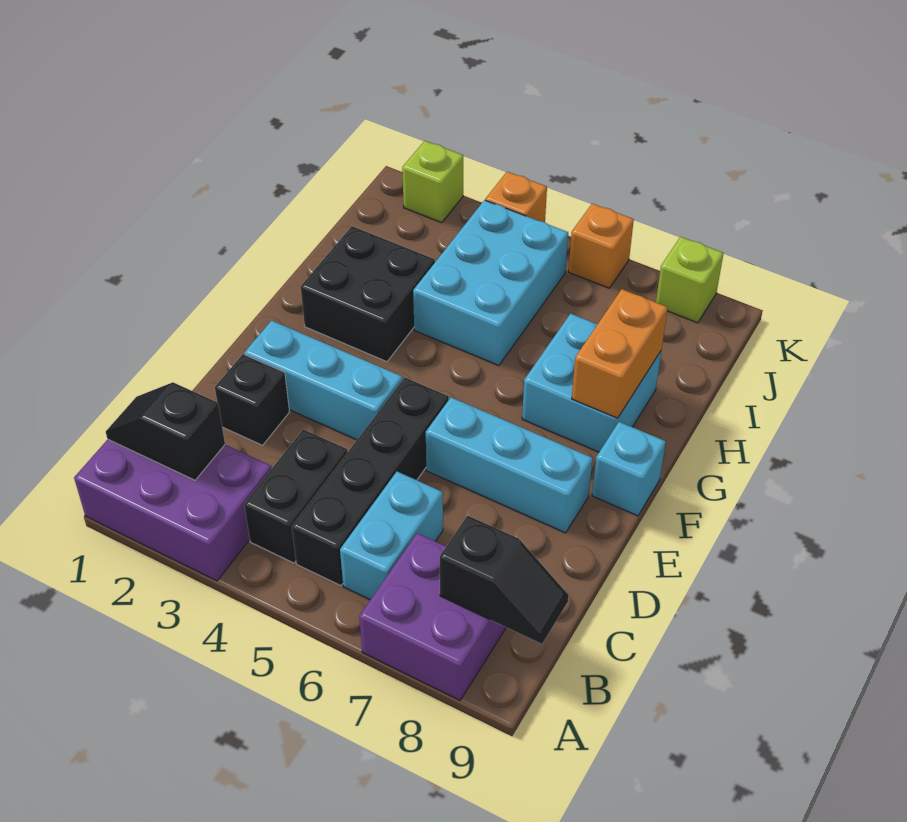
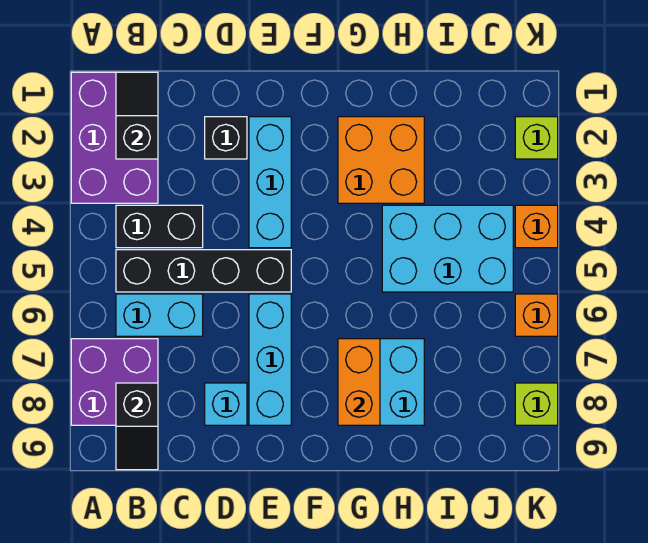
cyan brick F9 level 1 -> cyan brick D8 level 1
black brick G2:H3 level 1 -> orange brick G2:H3 level 1
orange brick G8:H8 level 2 -> orange brick G7:G8 level 2

